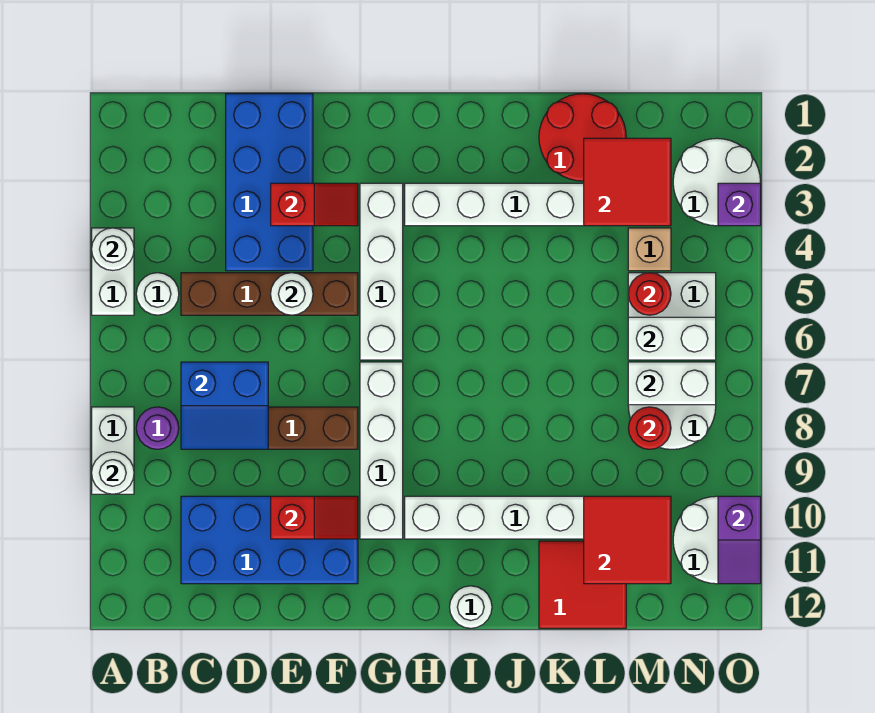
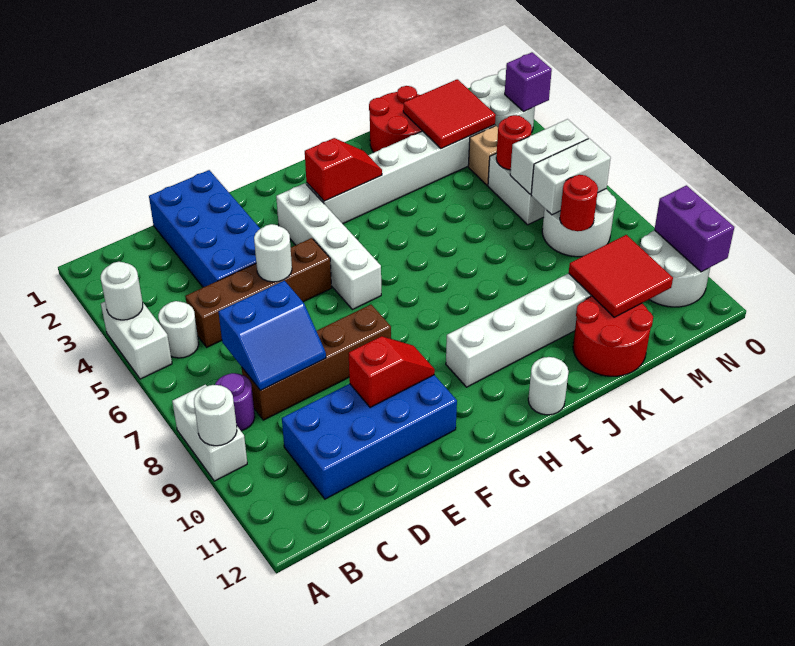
red slope E3:F3 level 2 top E -> red slope H3:I3 level 2 top H
white brick G7:G10 level 1 -> none
red tile K11:L12 level 1 -> red round brick K11:L12 level 1
purple slope O10:O11 level 2 top 10 -> purple brick O10:O11 level 2

